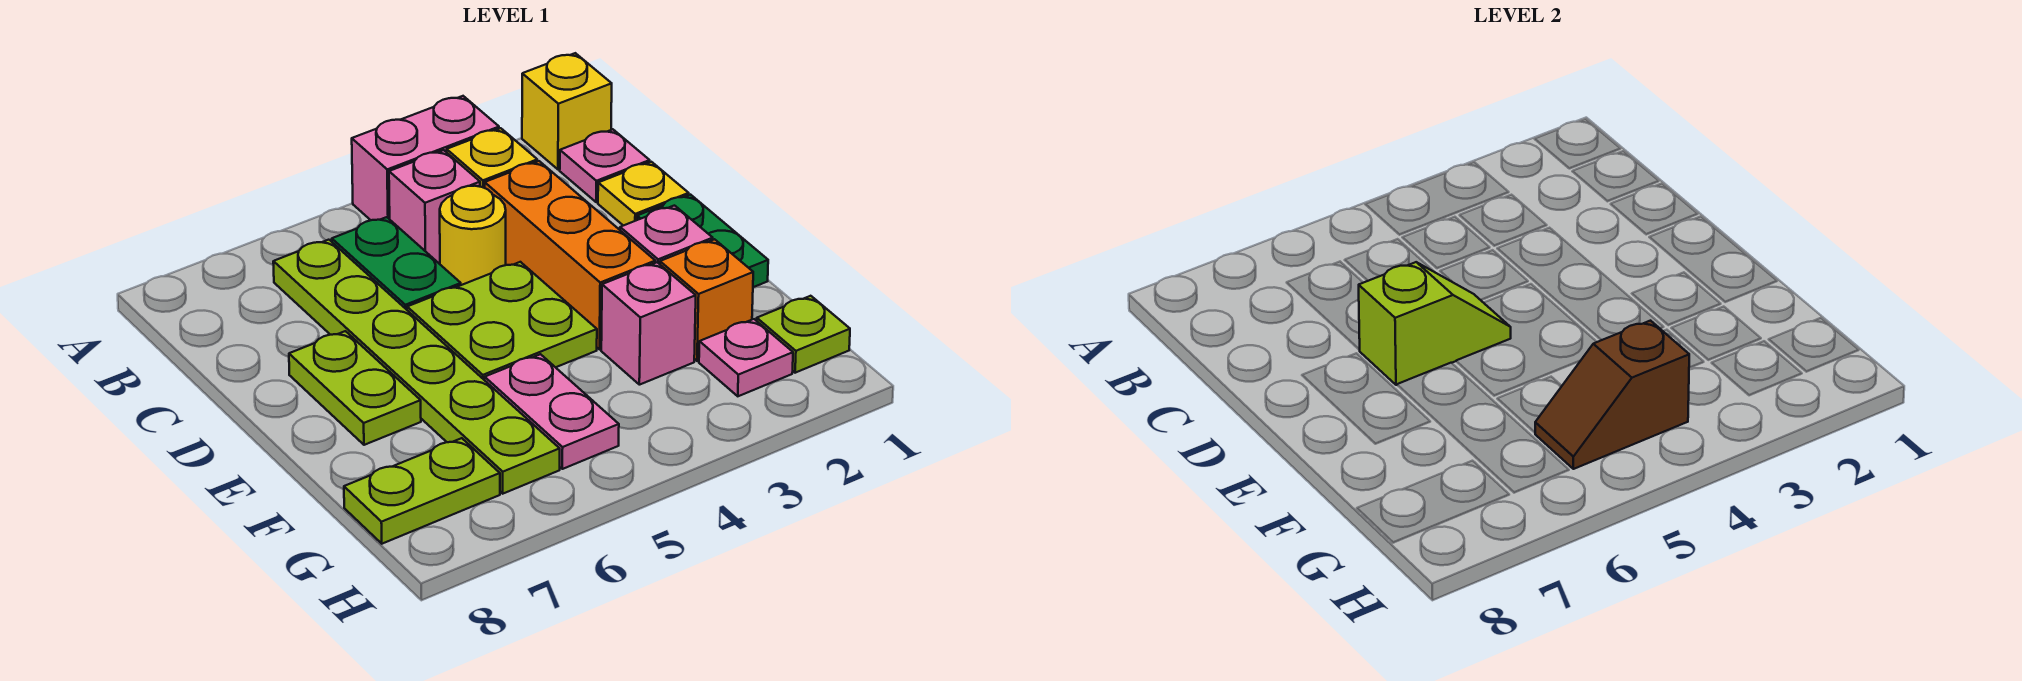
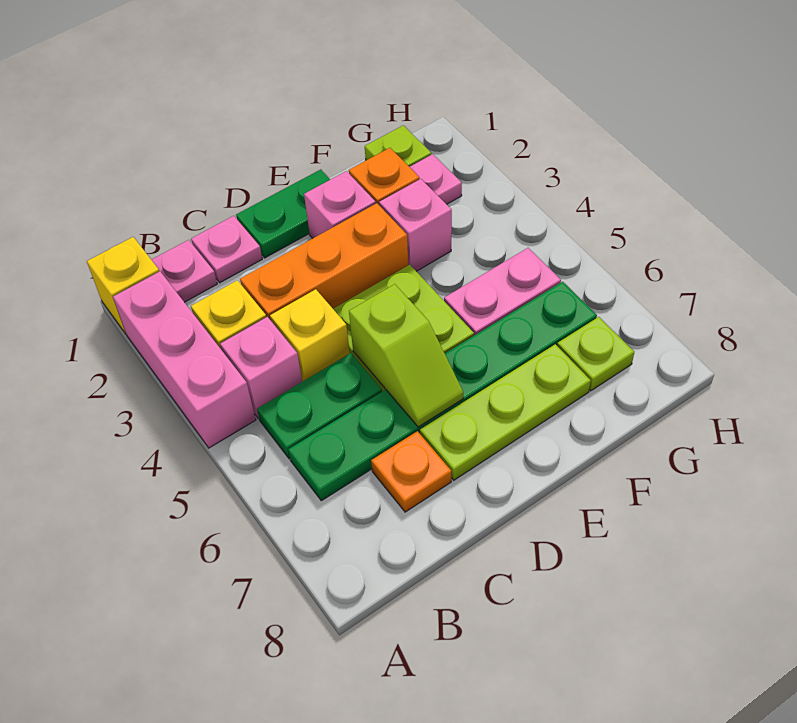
pink brick A3:A4 level 1 -> pink brick A2:A4 level 1
lime plate B6:G6 level 1 -> green plate B6:G6 level 1
yellow plate C1 level 1 -> pink plate C1 level 1
yellow round brick C4 level 1 -> yellow brick C4 level 1
none -> orange plate C7 level 1
lime slope D5:D6 level 2 top 6 -> lime slope D5:D6 level 2 top 5
lime plate D7:E7 level 1 -> lime plate D7:F7 level 1
brown slope G4:G5 level 2 top 4 -> none
lime plate G7:G8 level 1 -> lime plate G7 level 1

